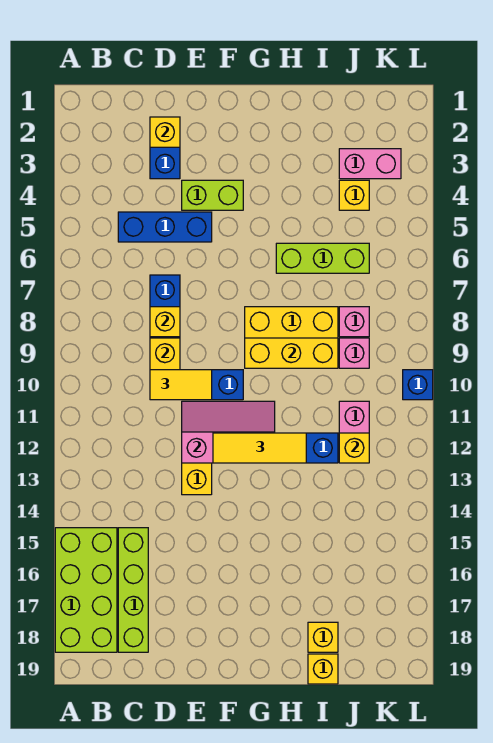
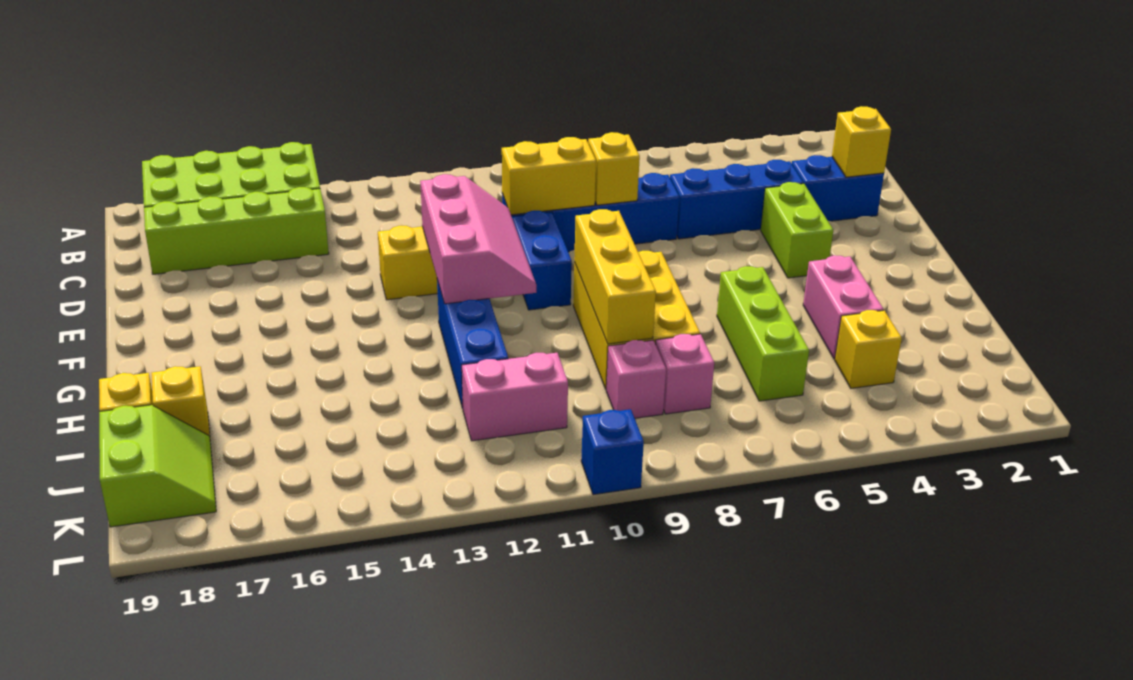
blue brick C5:E5 level 1 -> blue brick D4:D6 level 1
yellow tile D10:E10 level 3 -> none
yellow tile F12:H12 level 3 -> none
pink brick J3:K3 level 1 -> pink brick H4:I4 level 1
yellow brick J12 level 2 -> none
none -> lime slope J18:K19 level 1 top 19

